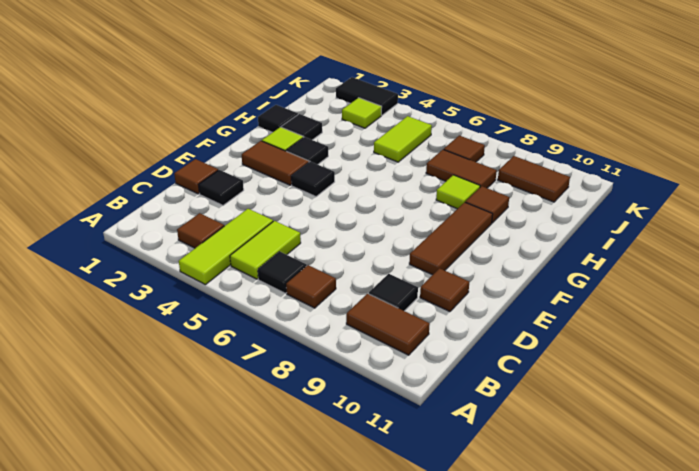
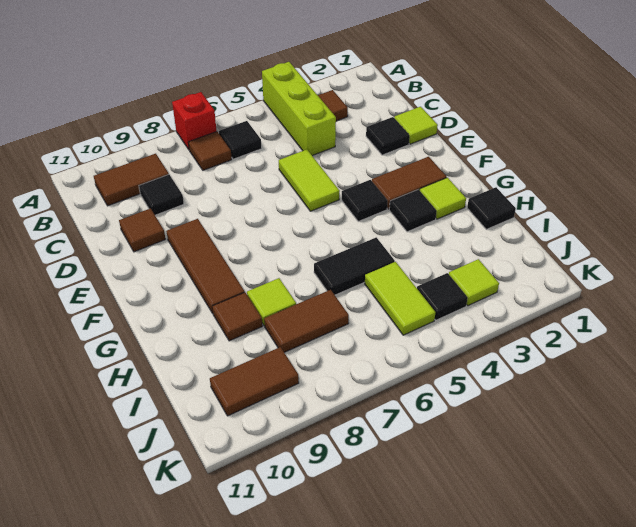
lime tile A4:C4 level 1 -> lime brick A4:C4 level 1
none -> red brick A7 level 1
lime tile B5:C5 level 1 -> lime tile D5:E5 level 1
brown tile D1 level 1 -> lime tile D1 level 1
black tile H2 level 1 -> black tile J4 level 1
brown tile J7 level 1 -> none
black tile K2:K3 level 1 -> black tile H5:H6 level 1

